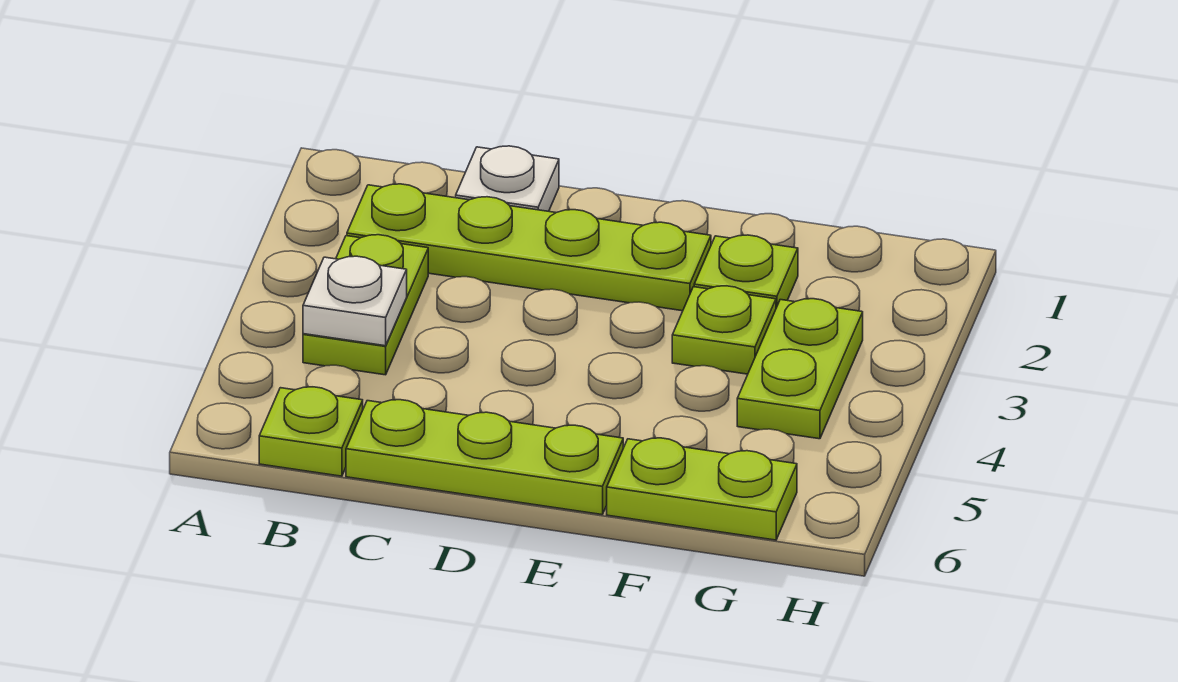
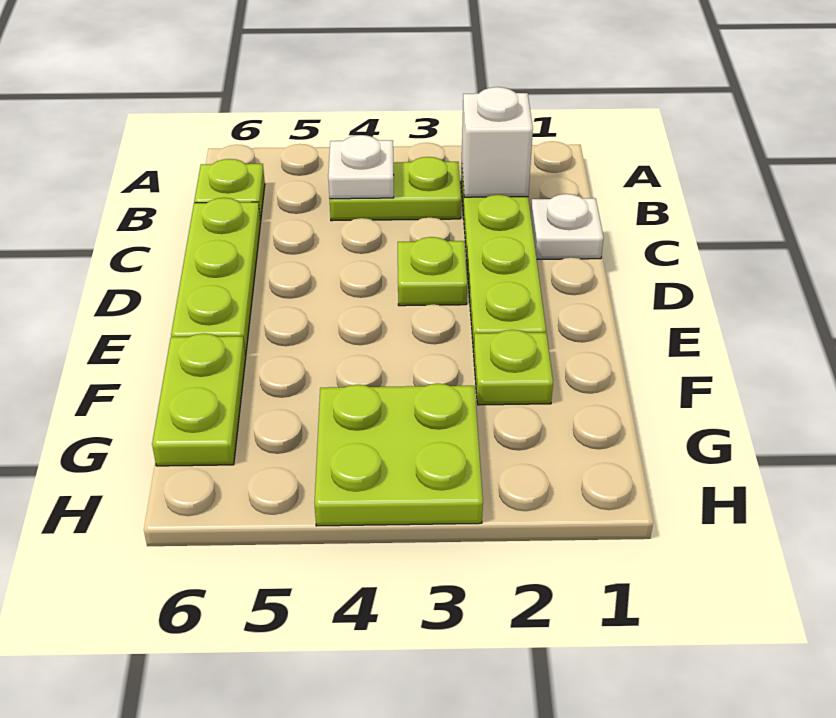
none -> white brick B2 level 2
lime plate F3 level 1 -> lime plate D3 level 1
lime plate G3:G4 level 1 -> lime plate G3:H4 level 1

